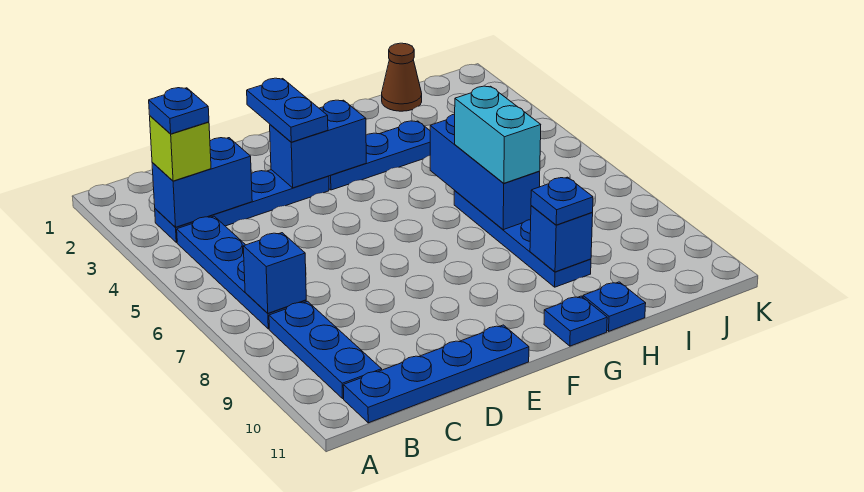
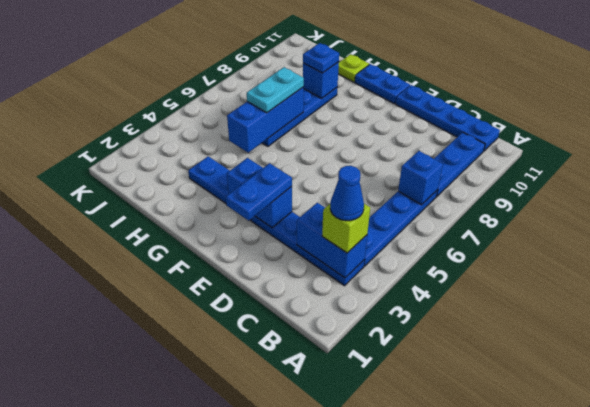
blue plate B3 level 4 -> blue cone B3 level 4
blue plate G11 level 1 -> blue plate F11:G11 level 1
cyan brick H6:H7 level 3 -> cyan plate H6:H7 level 3
blue plate H11 level 1 -> lime plate H11 level 1
brown cone I1 level 1 -> none

